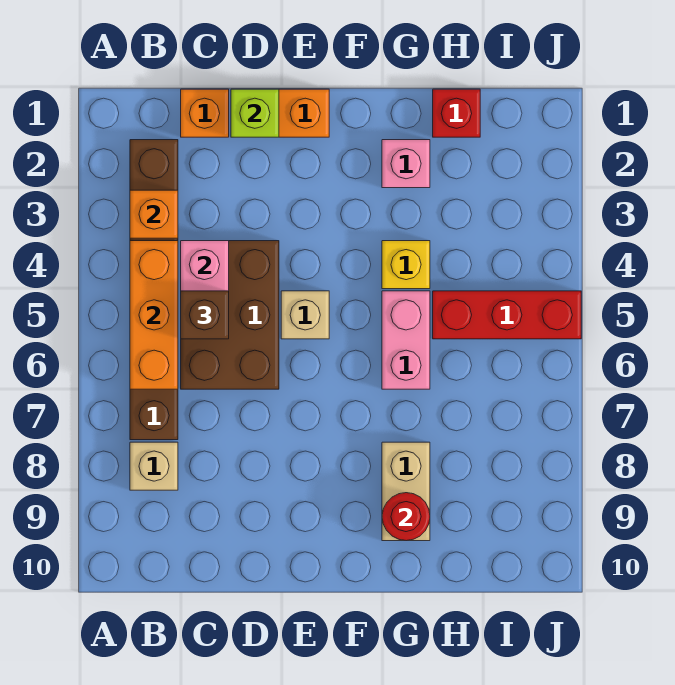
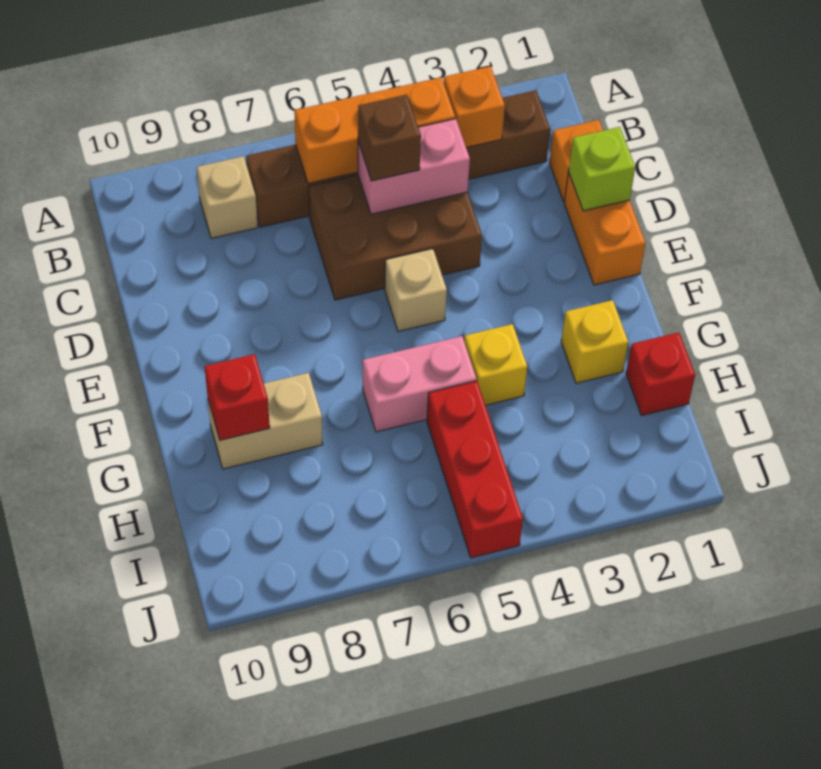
pink brick G2 level 1 -> yellow brick G2 level 1
red round brick G9 level 2 -> red brick G9 level 2

